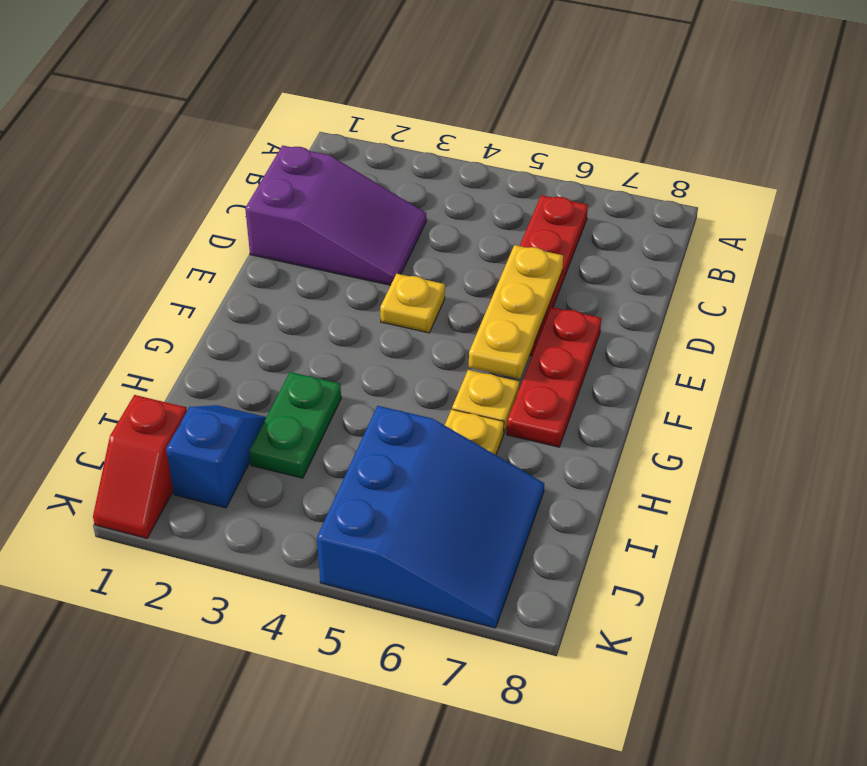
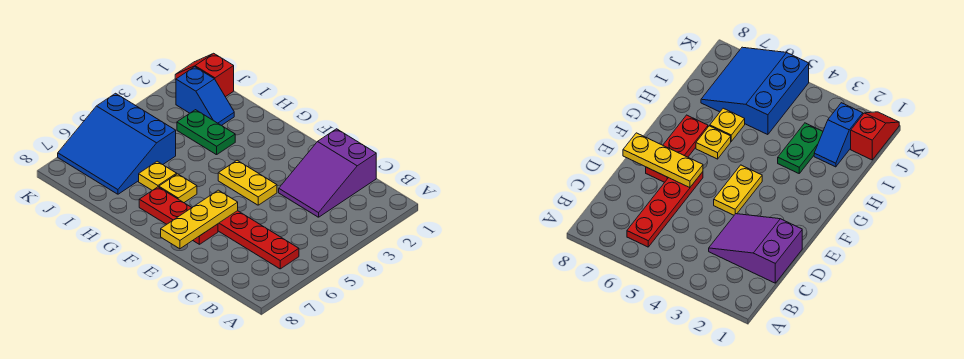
yellow plate D6:F6 level 2 -> yellow plate E6:E8 level 2
yellow plate E4 level 1 -> yellow plate E4:F4 level 1

